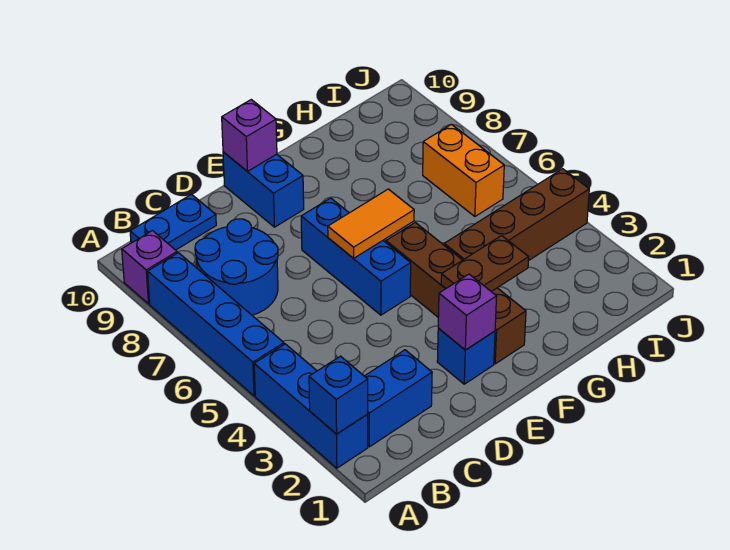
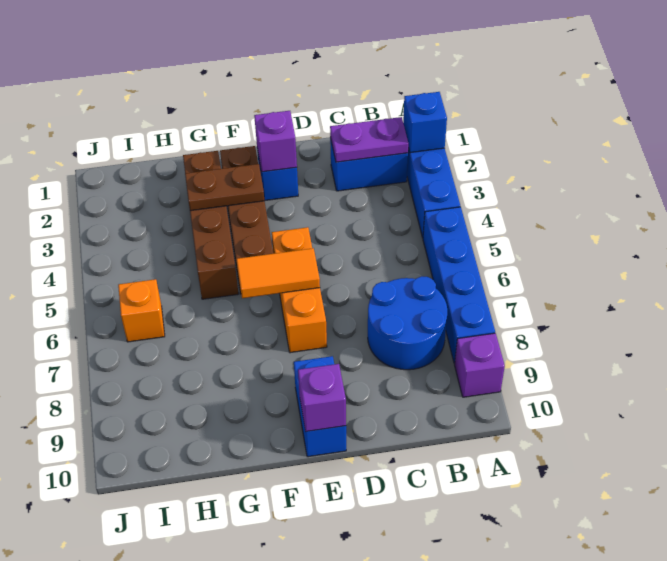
none -> purple plate B2:C2 level 2
blue plate B10:C10 level 1 -> none
blue brick E5:E7 level 1 -> orange brick E5:E7 level 1
brown brick G4:J4 level 1 -> brown brick G2:G5 level 1
orange brick I6:I7 level 1 -> orange brick I6 level 1

